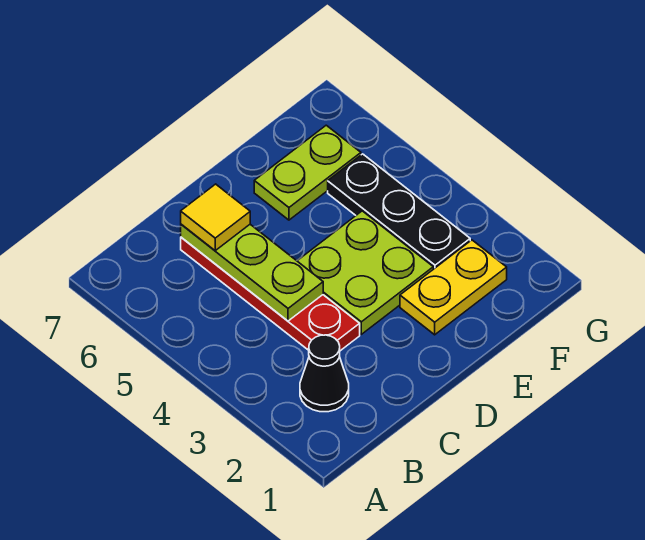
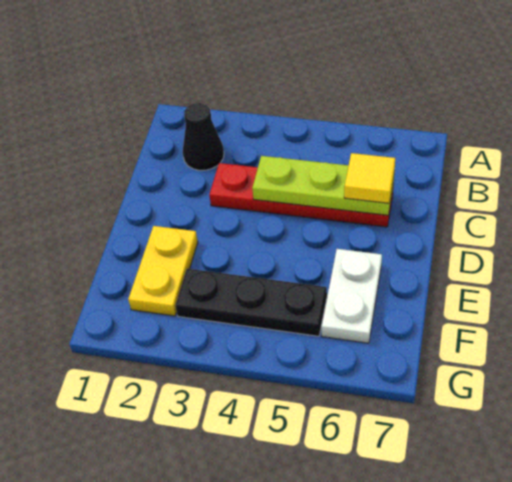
lime plate D3:E4 level 1 -> none
lime plate E6:F6 level 1 -> white plate E6:F6 level 1

